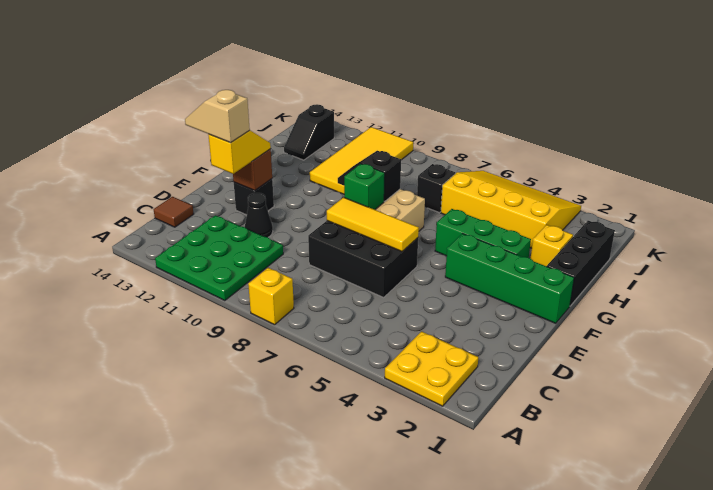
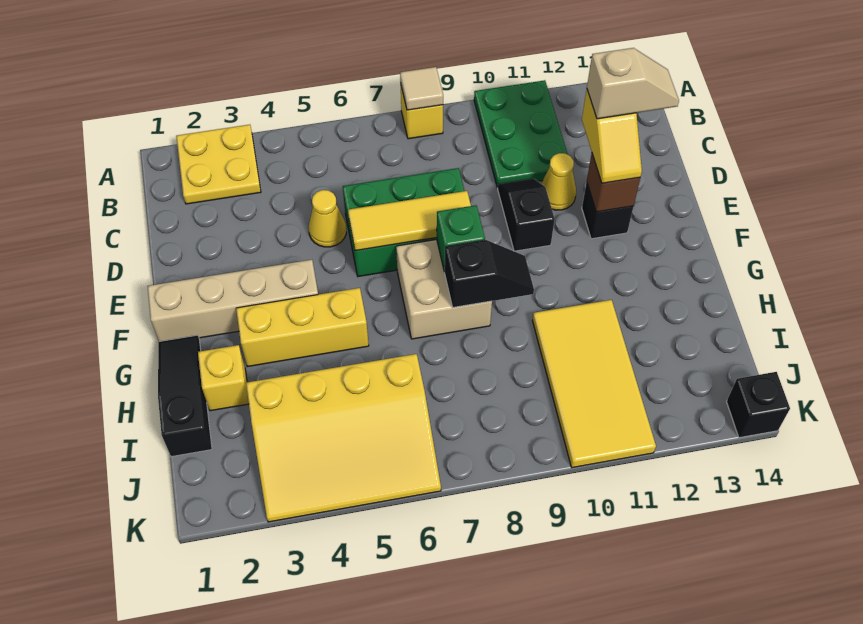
none -> tan tile A8 level 2
green plate A10:C12 level 1 -> green plate A10:C11 level 1
brown tile C14 level 1 -> none
none -> yellow cone D5 level 1
black brick D6:E8 level 1 -> green brick D6:E8 level 1
black cone D11 level 1 -> yellow cone D11 level 1
green brick F1:F4 level 1 -> tan brick F1:F4 level 1
black brick G1:I1 level 1 -> black slope G1:I1 level 1 top I
green brick G3:G5 level 1 -> yellow brick G3:G5 level 1
black brick I7 level 1 -> black brick K14 level 1
black slope I13:J13 level 1 top J -> black slope D10:E10 level 1 top E

